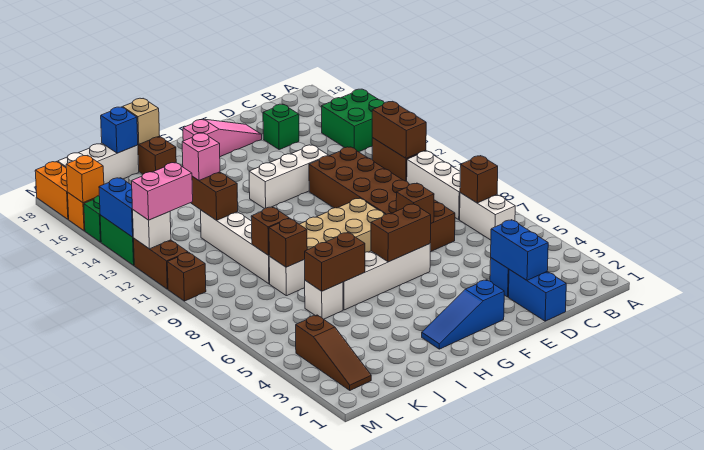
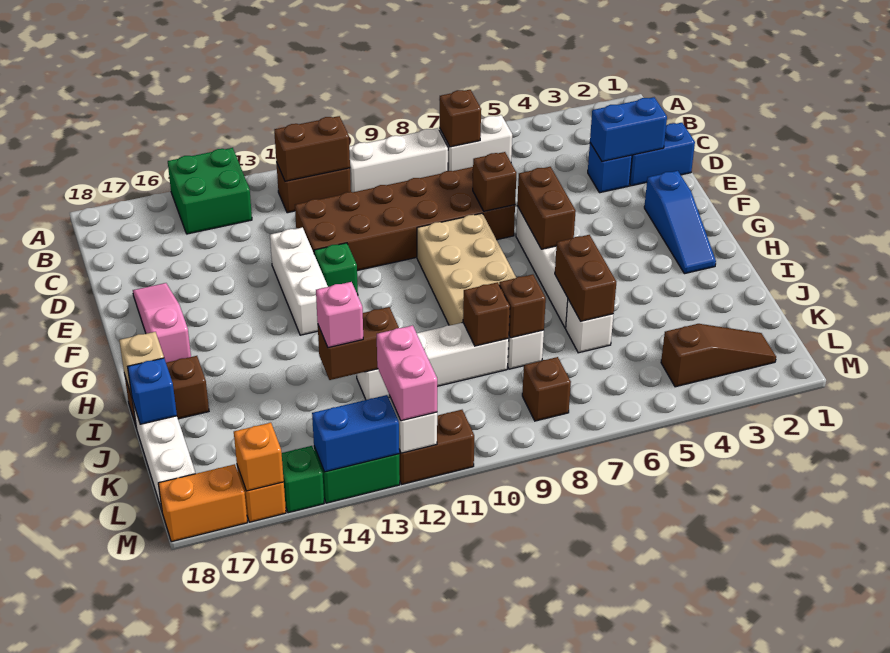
green brick D16 level 1 -> green brick F12 level 1
brown brick M10 level 1 -> brown brick L8 level 1

